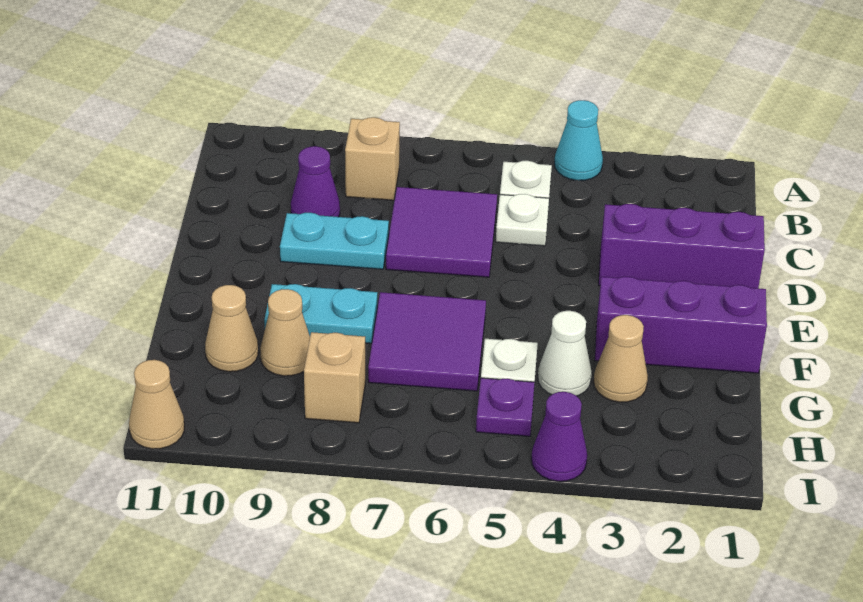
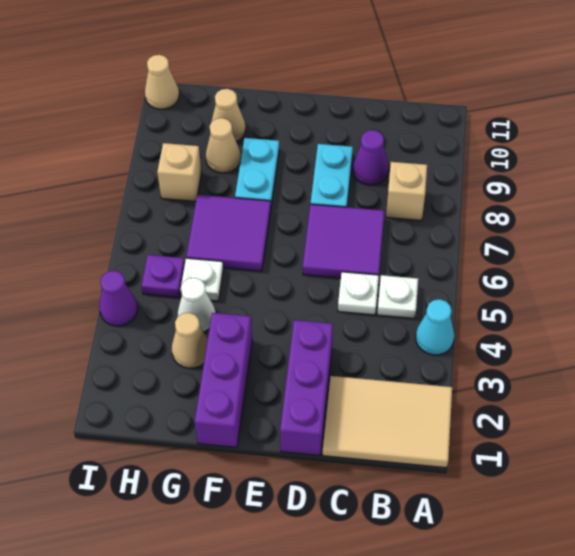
none -> tan tile A1:C2 level 1

